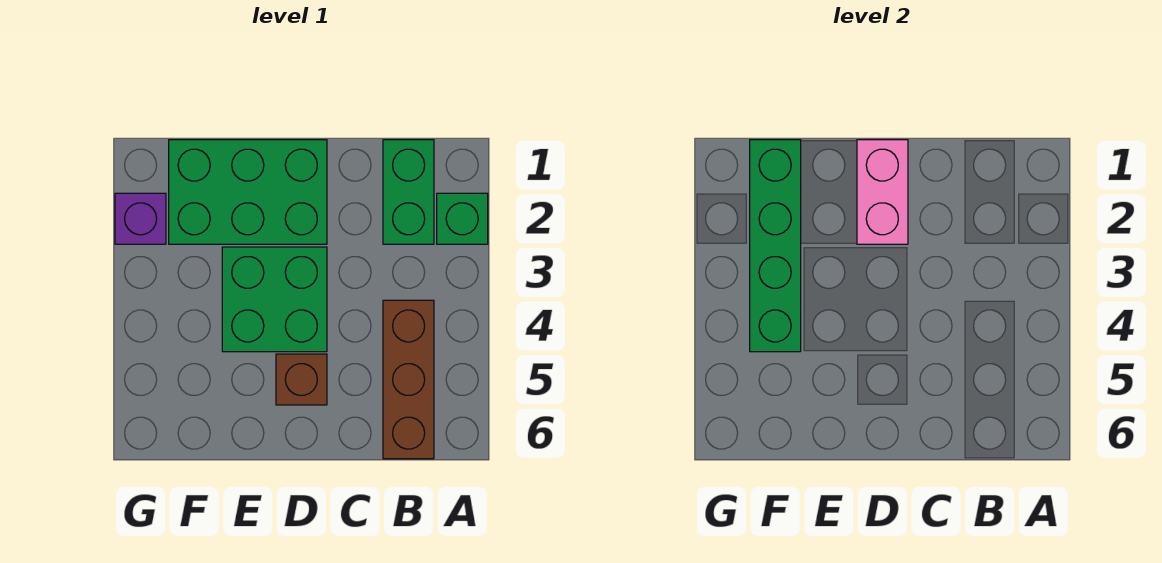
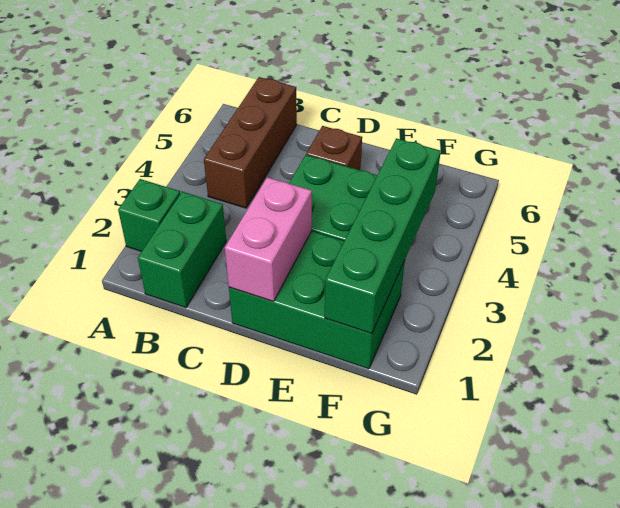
purple brick G2 level 1 -> none

